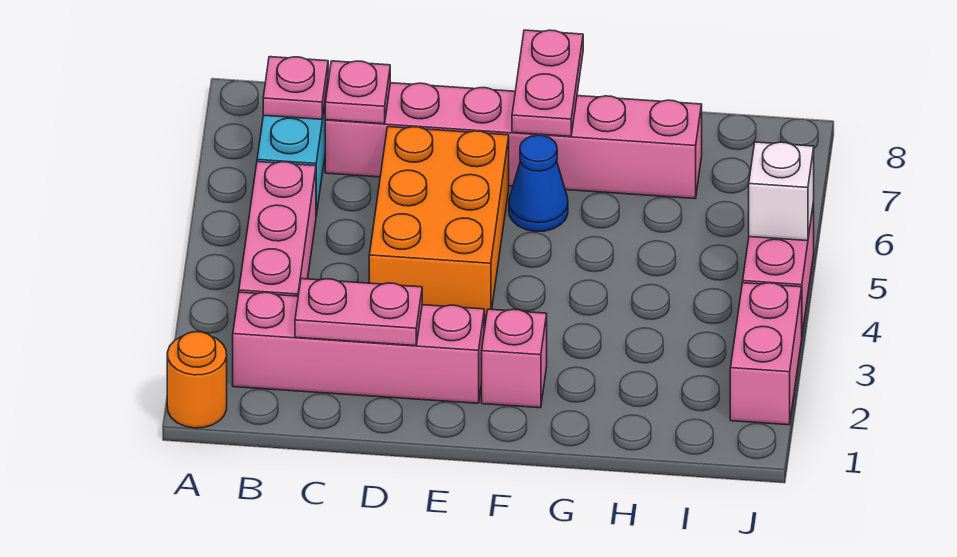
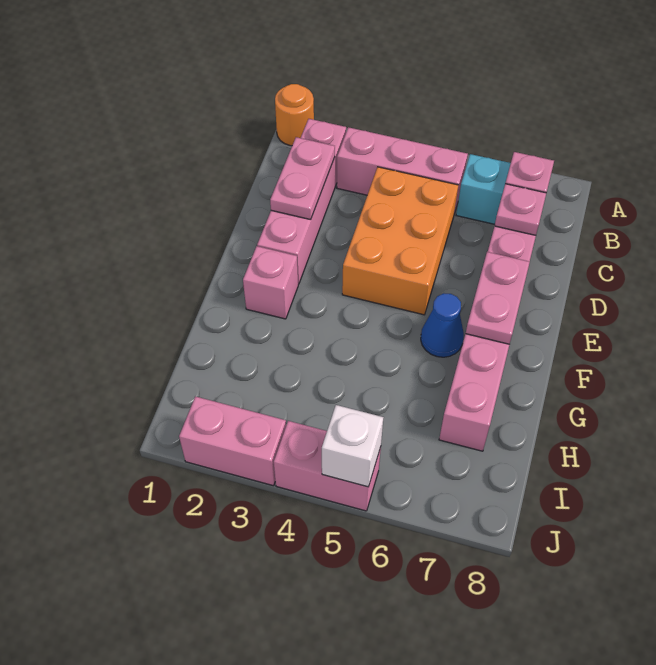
orange brick D4:E6 level 1 -> orange brick C4:E5 level 1
pink plate F7:F8 level 2 -> pink plate E7:F7 level 2

